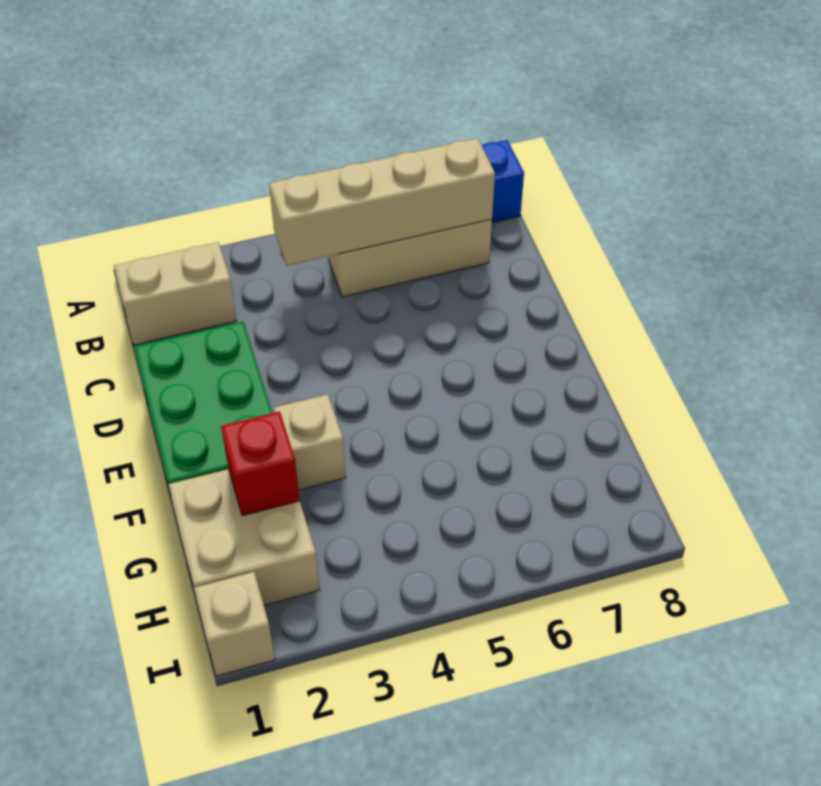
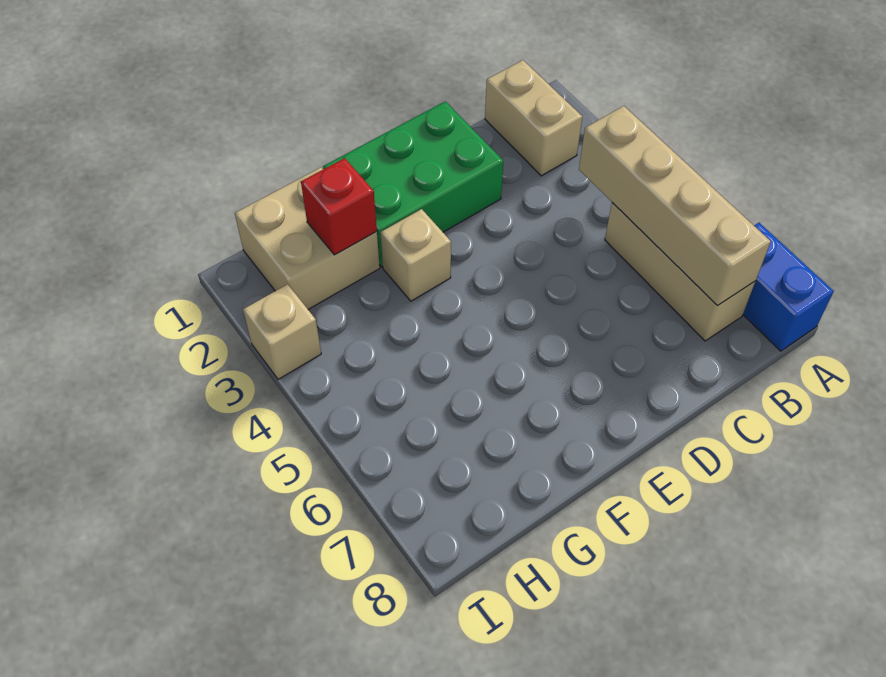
tan brick I1 level 1 -> tan brick I3 level 1

